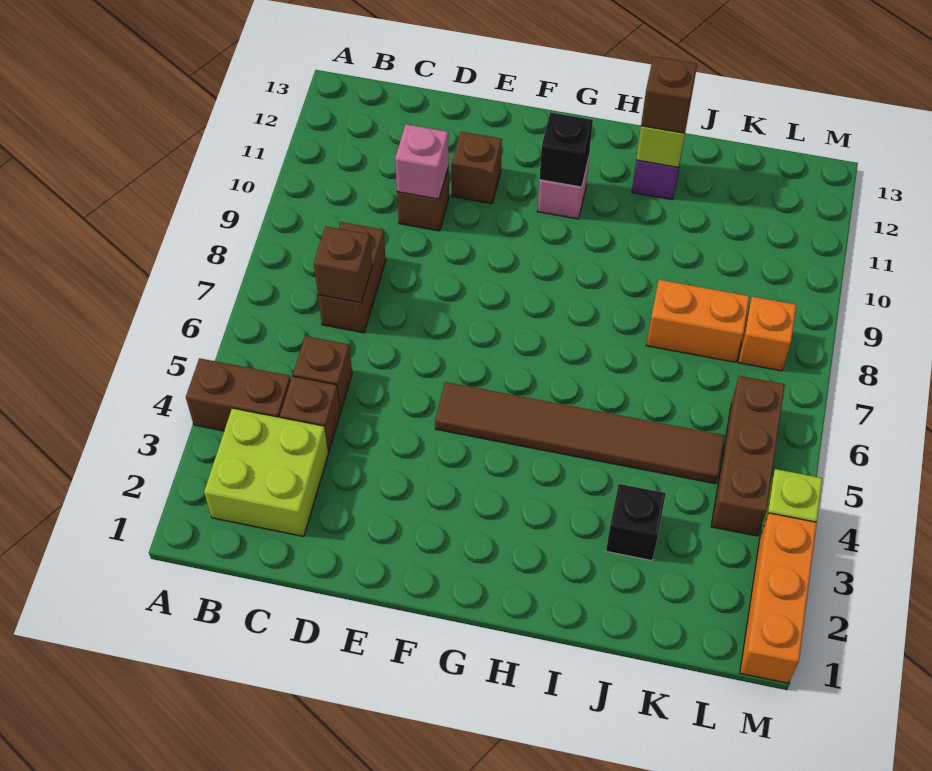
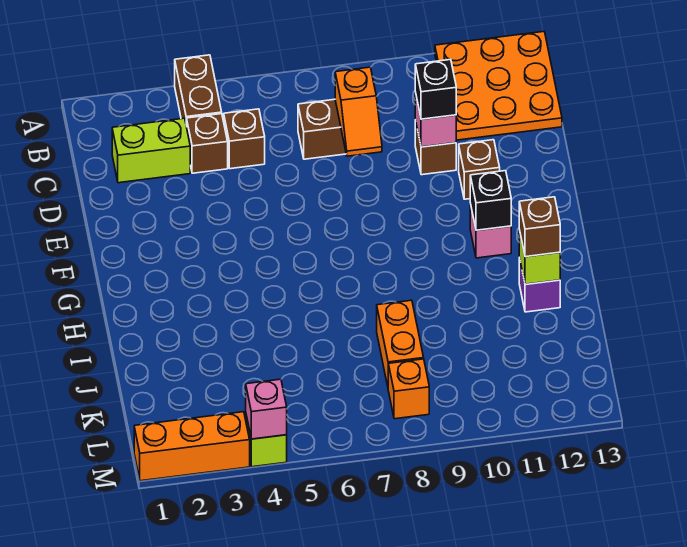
none -> orange plate A11:C13 level 1
lime brick B2:C3 level 1 -> lime brick C2:C3 level 1
brown brick C7 level 2 -> none
none -> orange slope C8:D8 level 2 top C
brown tile F5:K5 level 1 -> none
black brick J3 level 1 -> black brick D10 level 3
brown brick L4:L6 level 1 -> none
none -> pink brick M4 level 2

